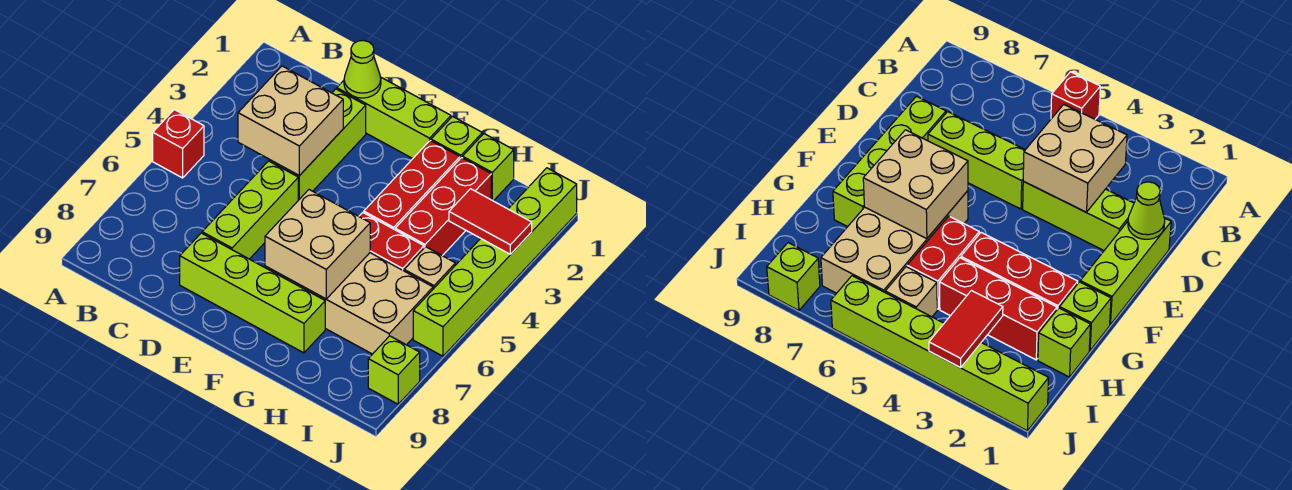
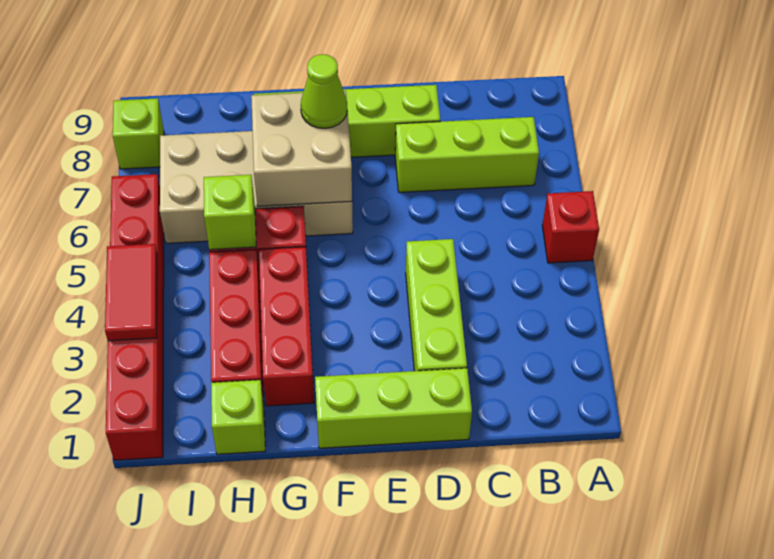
tan brick C3:D4 level 2 -> none
lime cone D1 level 2 -> lime cone F7 level 3
lime brick D5:D7 level 1 -> lime brick B7:D7 level 1
lime brick G1 level 1 -> lime brick H5 level 2
red tile I3:J3 level 2 -> red tile J3:J4 level 2
tan brick I5 level 1 -> none
lime brick J1:J6 level 1 -> red brick J1:J6 level 1

